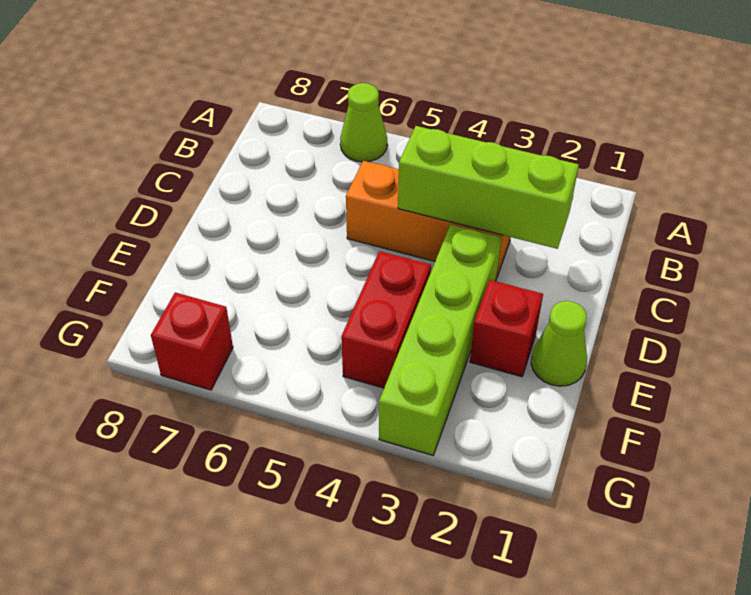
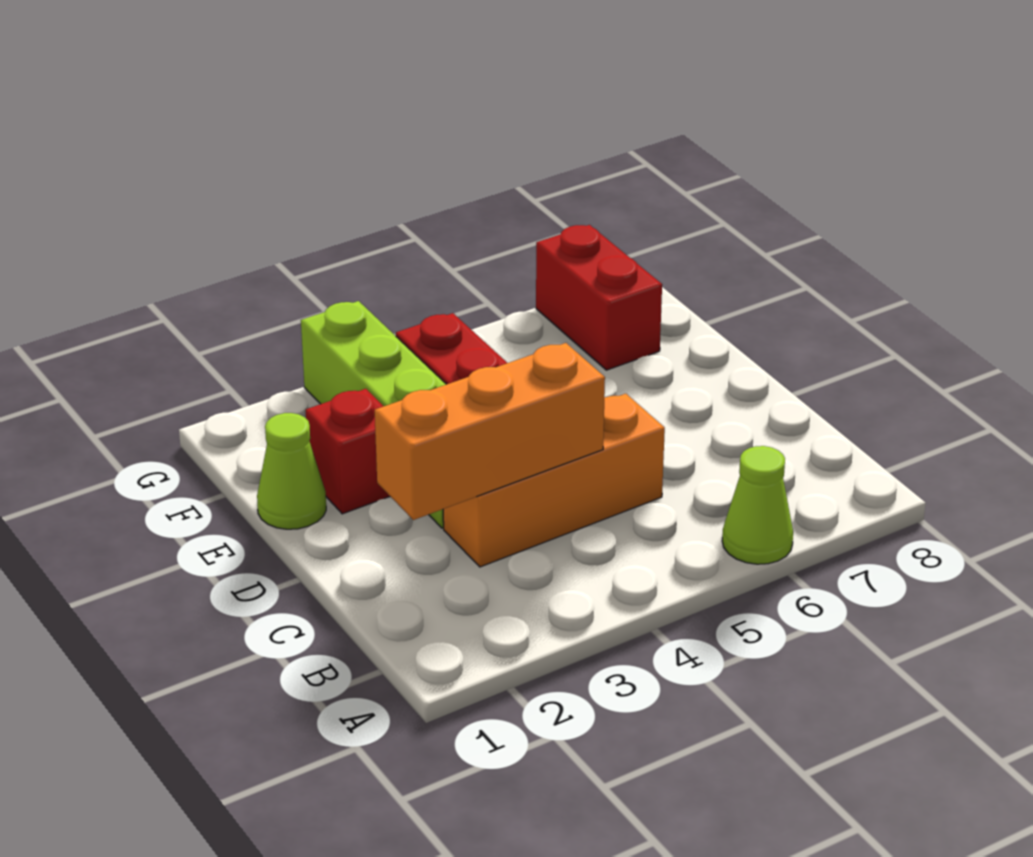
lime brick C2:C4 level 2 -> orange brick C2:C4 level 2
red brick G7 level 1 -> red brick F7:G7 level 1

